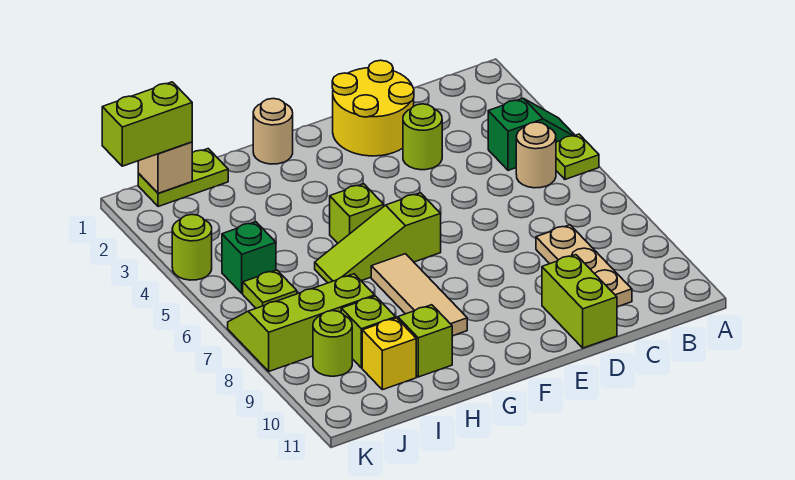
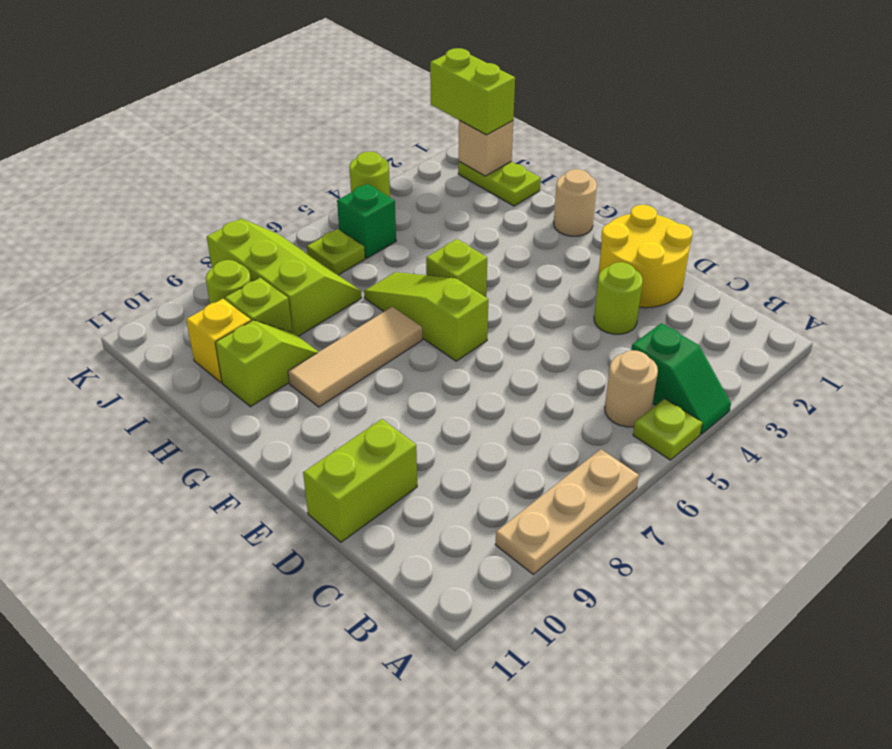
tan plate C8:C10 level 1 -> tan plate A7:A9 level 1

